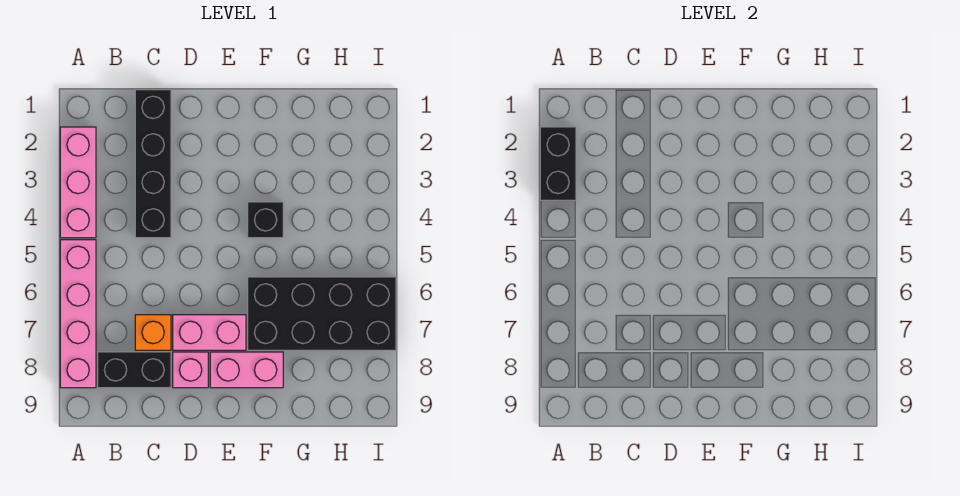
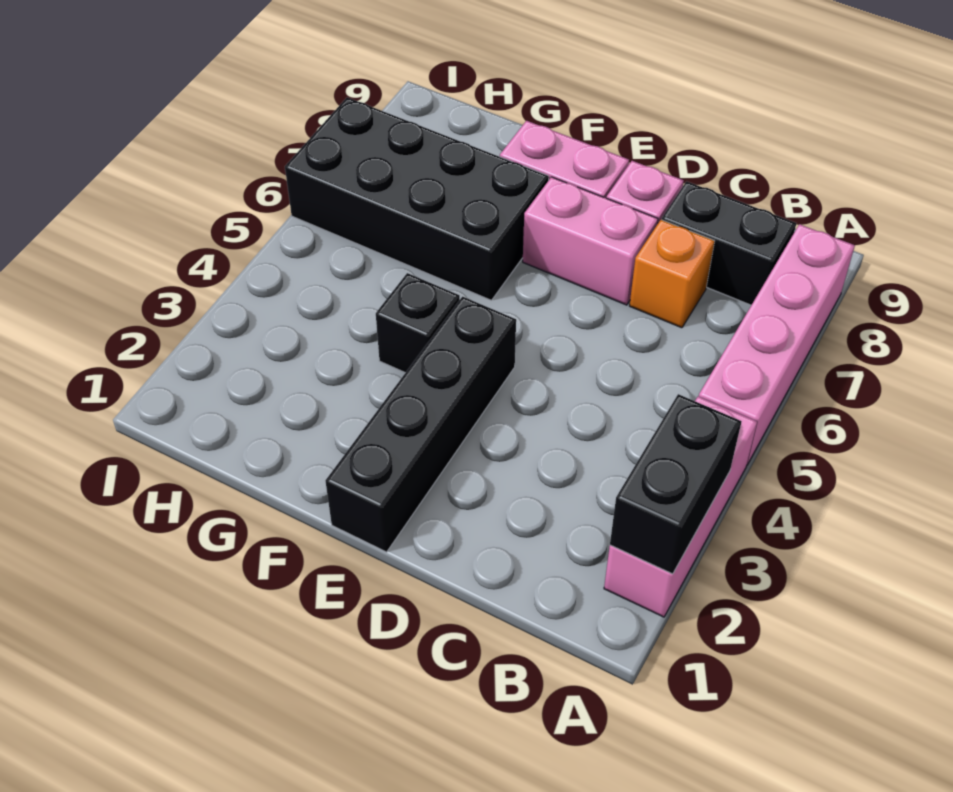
black brick C1:C4 level 1 -> black brick E1:E4 level 1

